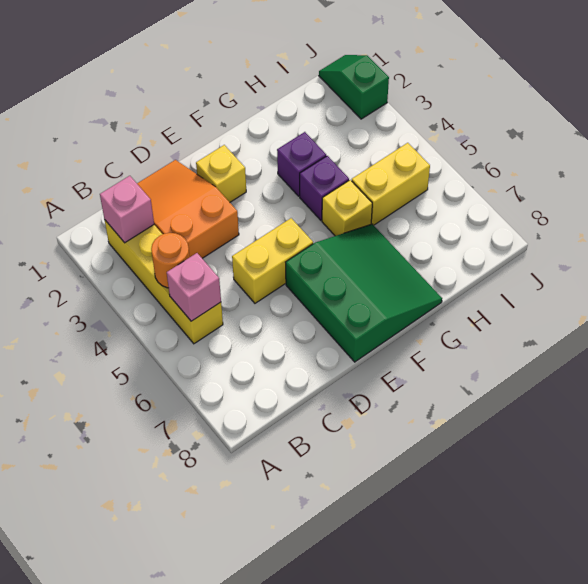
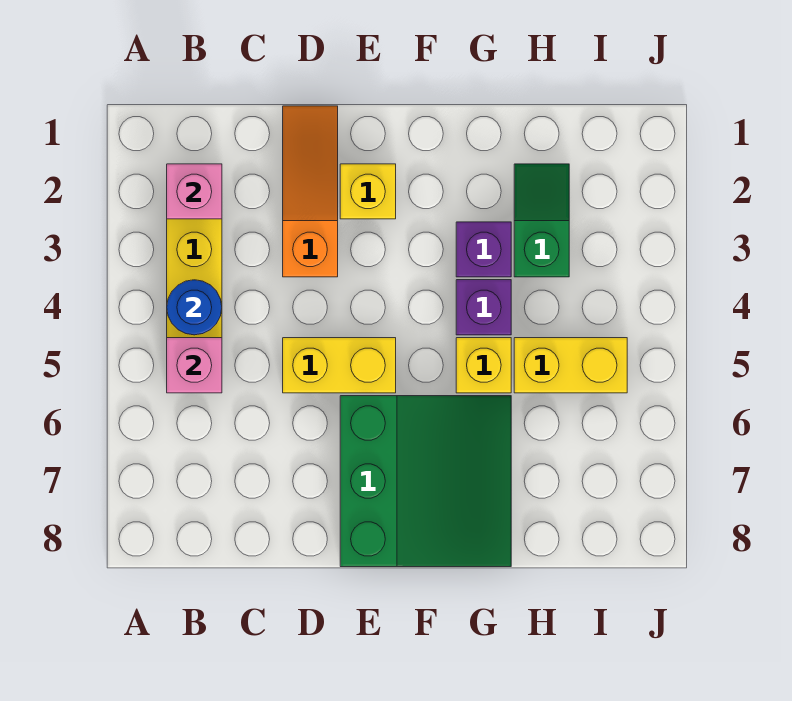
orange round brick B4 level 2 -> blue round brick B4 level 2
orange slope C1:D3 level 1 top 3 -> orange slope D1:D3 level 1 top 3
green slope J1:J2 level 1 top 2 -> green slope H2:H3 level 1 top 3

